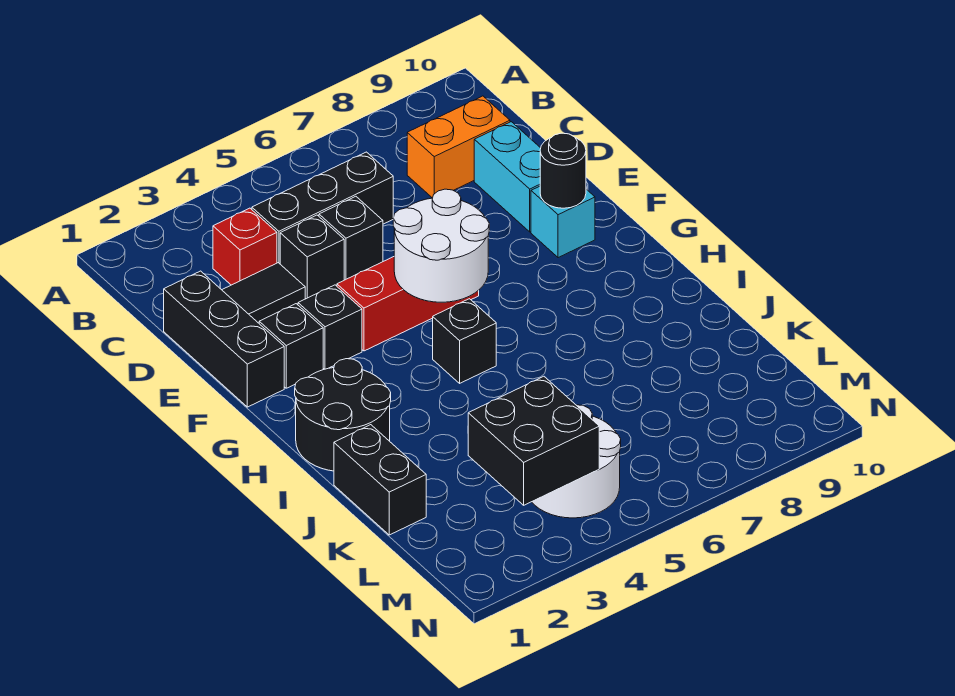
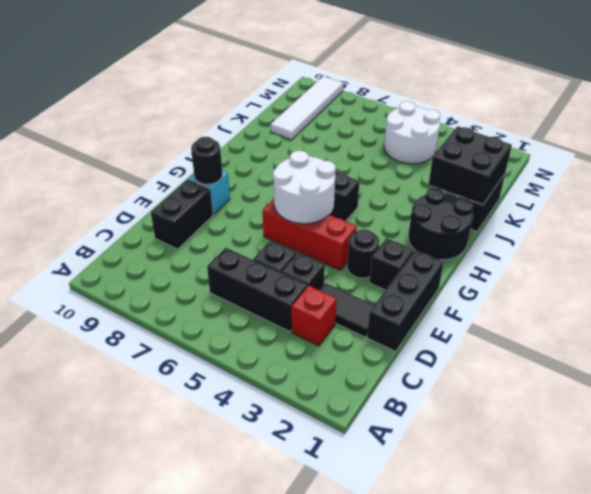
orange brick C8:C9 level 1 -> none
cyan brick D9:E9 level 1 -> black brick D9:E9 level 1
black brick F3 level 1 -> black round brick F3 level 1
none -> white tile K9:N9 level 1
black brick L3:M4 level 2 -> black brick J1:K2 level 2

